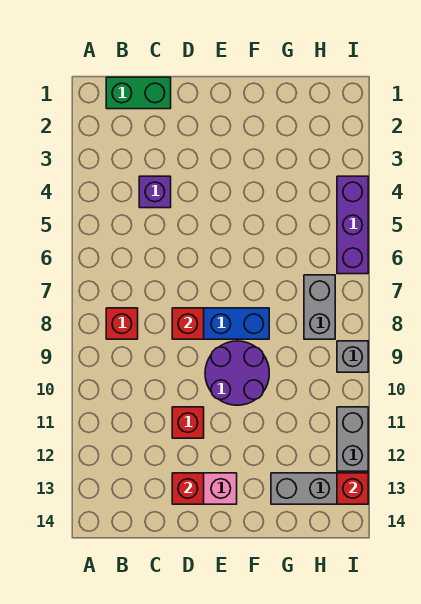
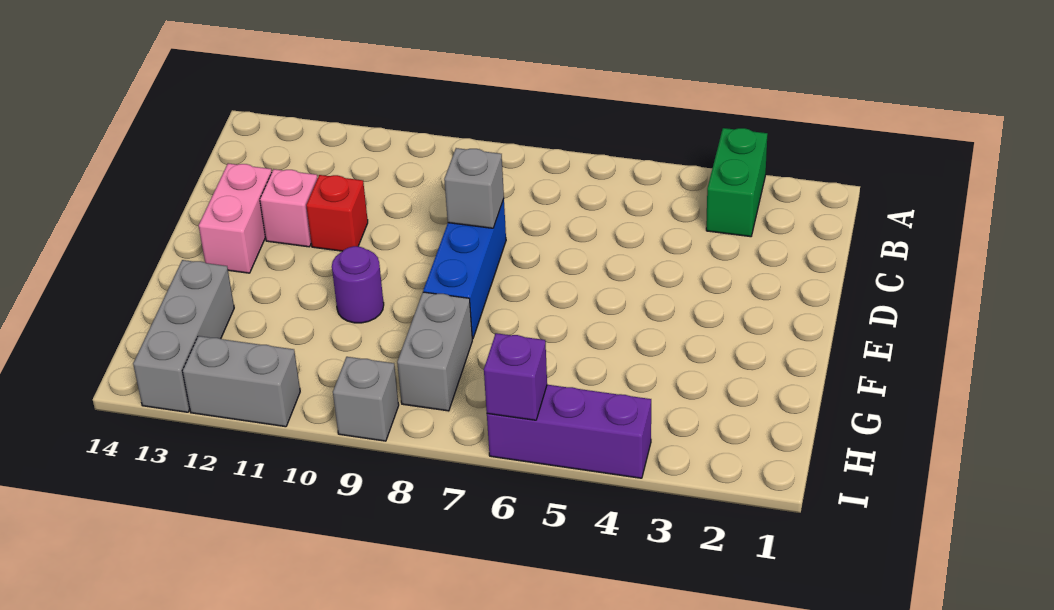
green brick B1:C1 level 1 -> green brick A3:B3 level 1
red brick B8 level 1 -> none
purple brick C4 level 1 -> purple brick I6 level 2
red brick D8 level 2 -> grey brick D8 level 2
none -> pink brick D12 level 1
red brick D13 level 2 -> none
purple round brick E9:F10 level 1 -> purple round brick F10 level 1
grey brick H7:H8 level 1 -> grey brick G8:H8 level 1
red brick I13 level 2 -> none

